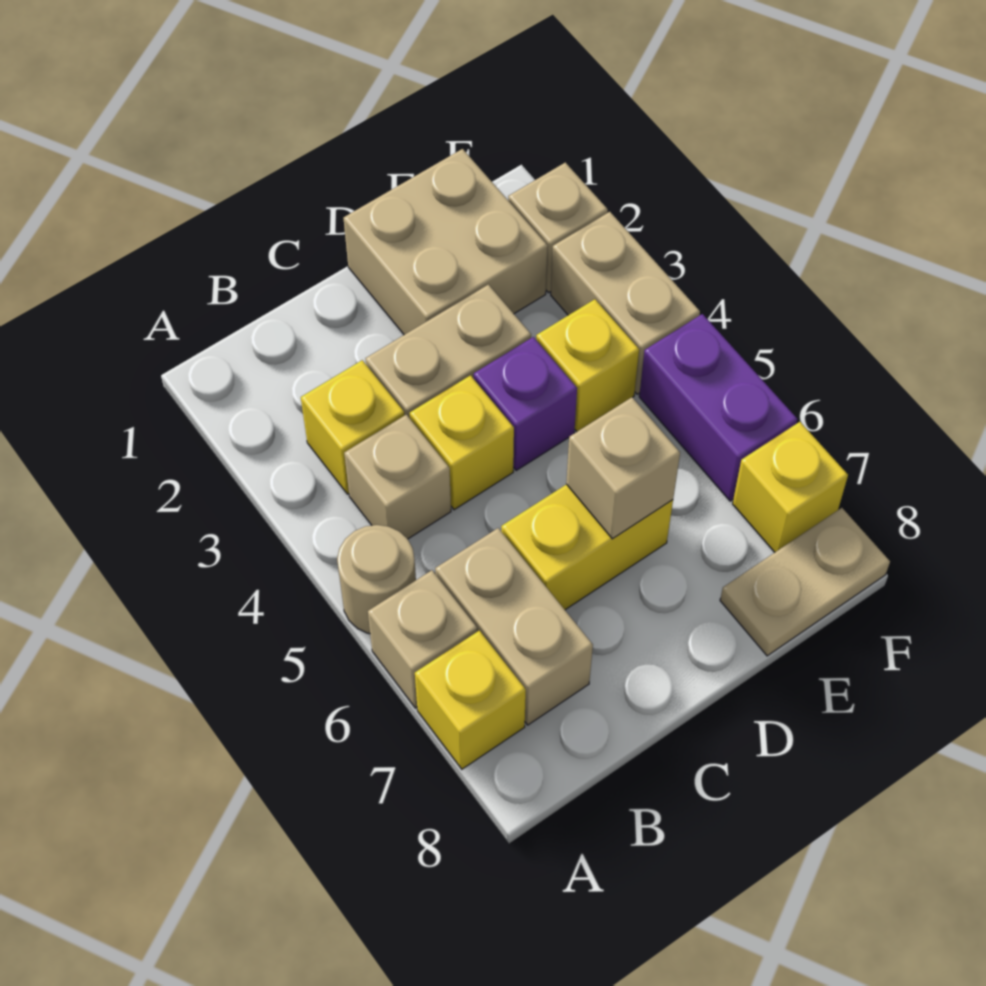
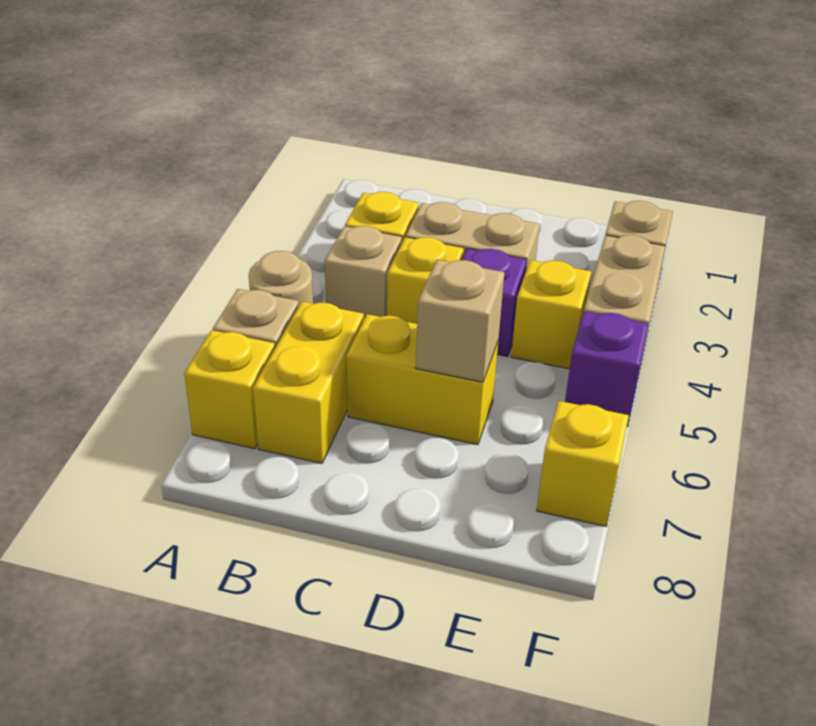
tan brick B6:B7 level 1 -> yellow brick B6:B7 level 1
tan brick D1:E2 level 1 -> none
tan plate E8:F8 level 1 -> none
purple brick F5:F6 level 1 -> purple brick F5 level 1

